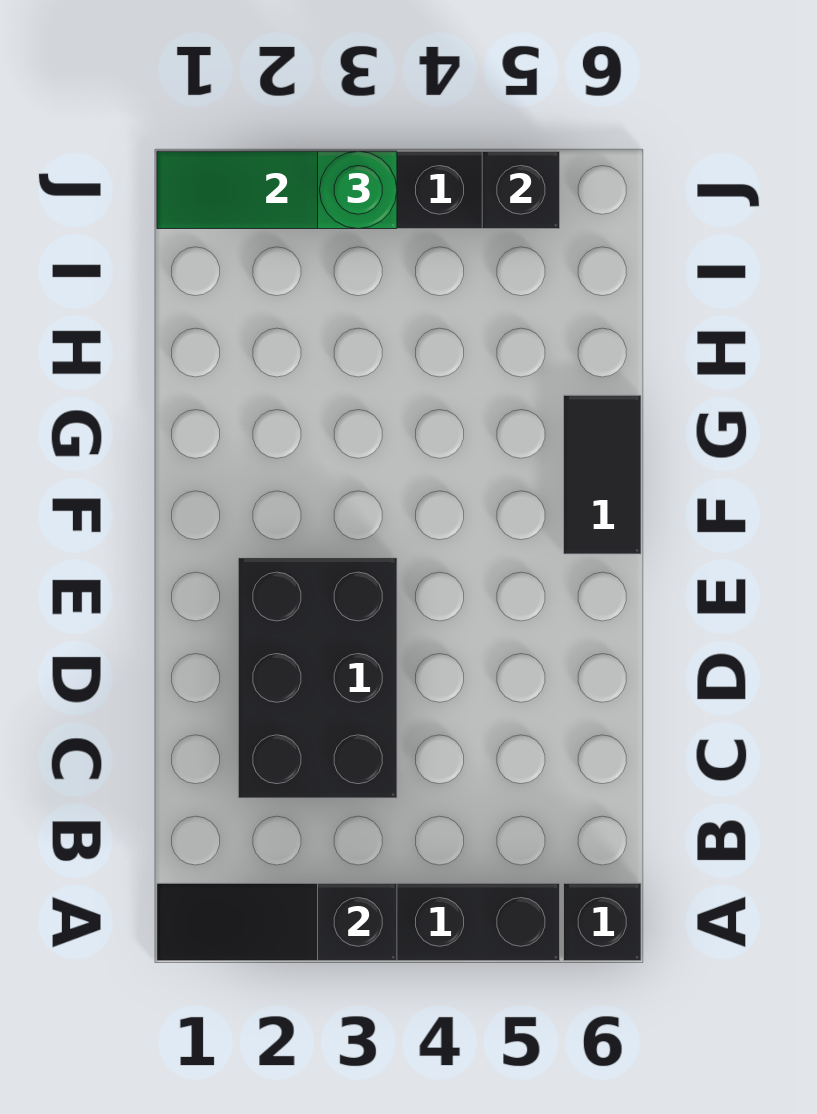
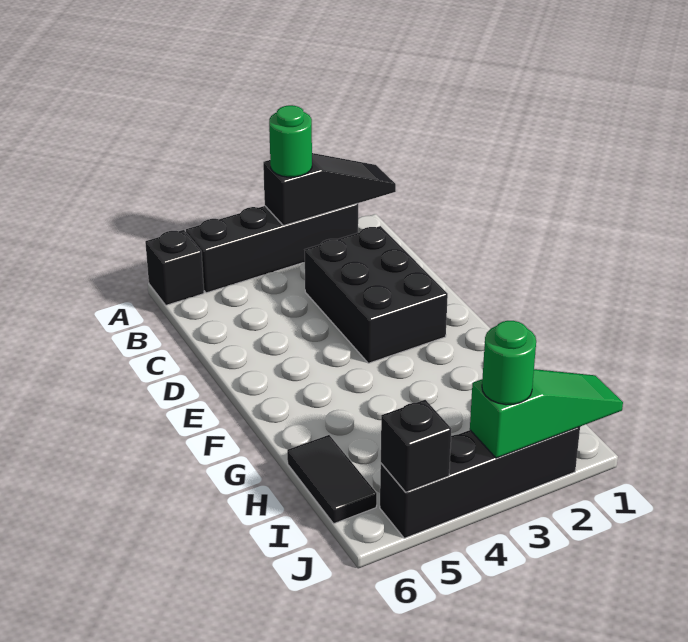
none -> green round brick A3 level 3
black tile F6:G6 level 1 -> black tile H6:I6 level 1

